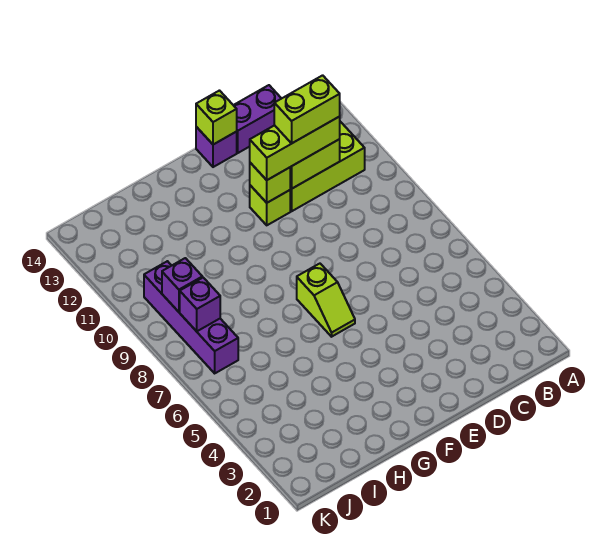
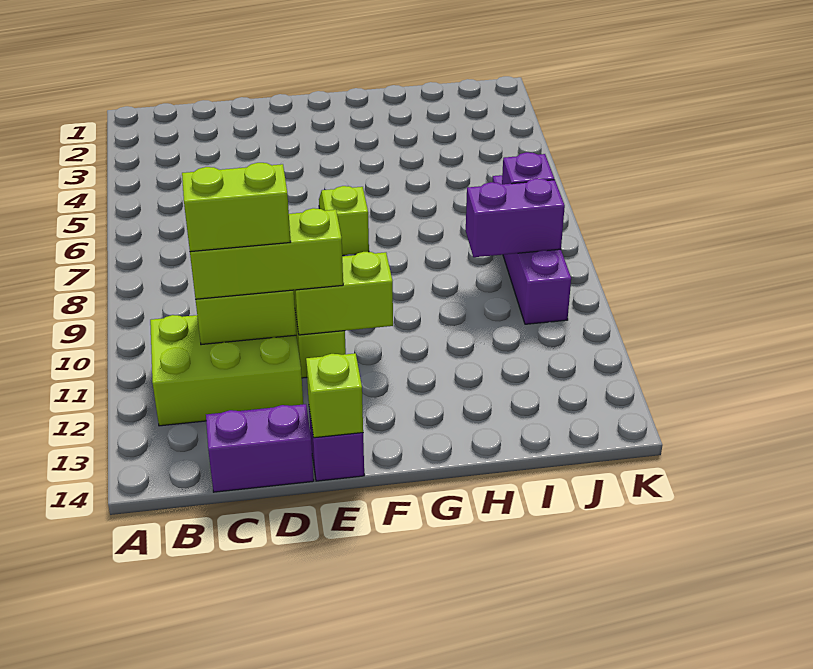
lime brick E11 level 2 -> lime brick E11:F11 level 2
purple brick J9 level 2 -> purple brick I9:J9 level 2

